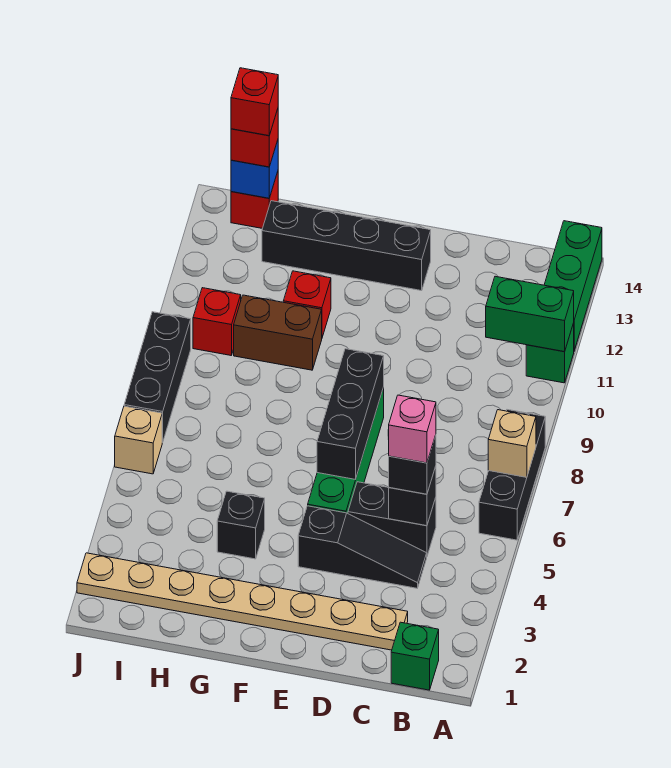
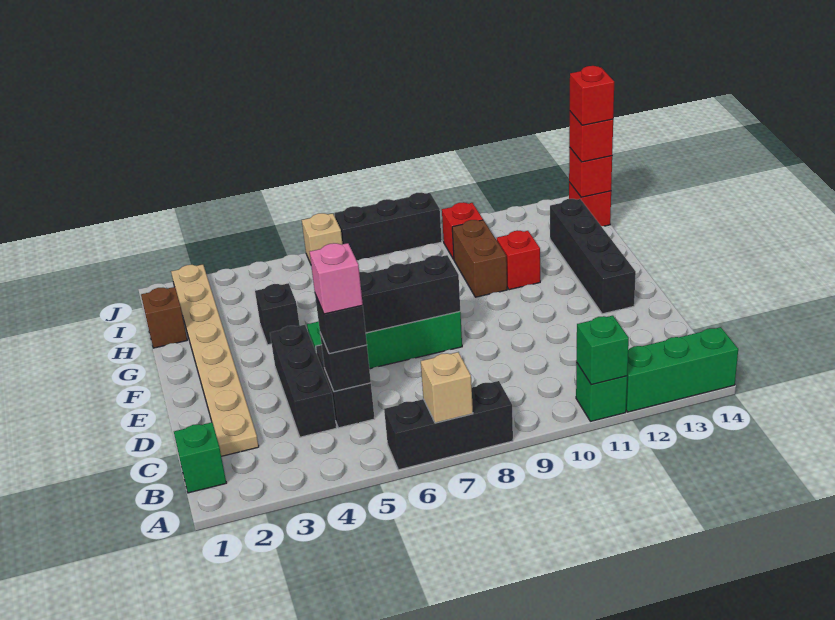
green brick A11:B11 level 2 -> green brick A11 level 2
black slope C4:E4 level 1 top E -> black brick C4:E4 level 1
none -> brown brick H1 level 1
blue brick I14 level 2 -> red brick I14 level 2

